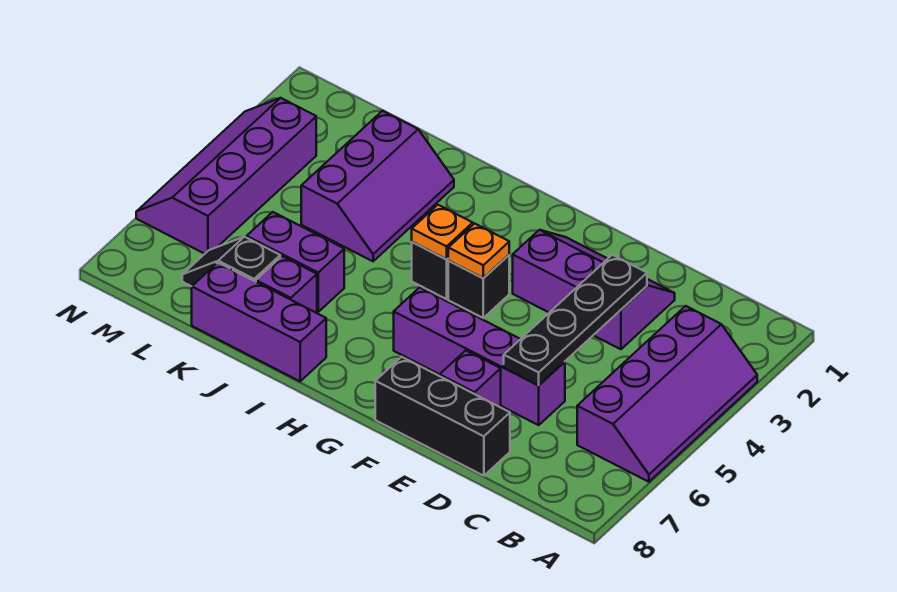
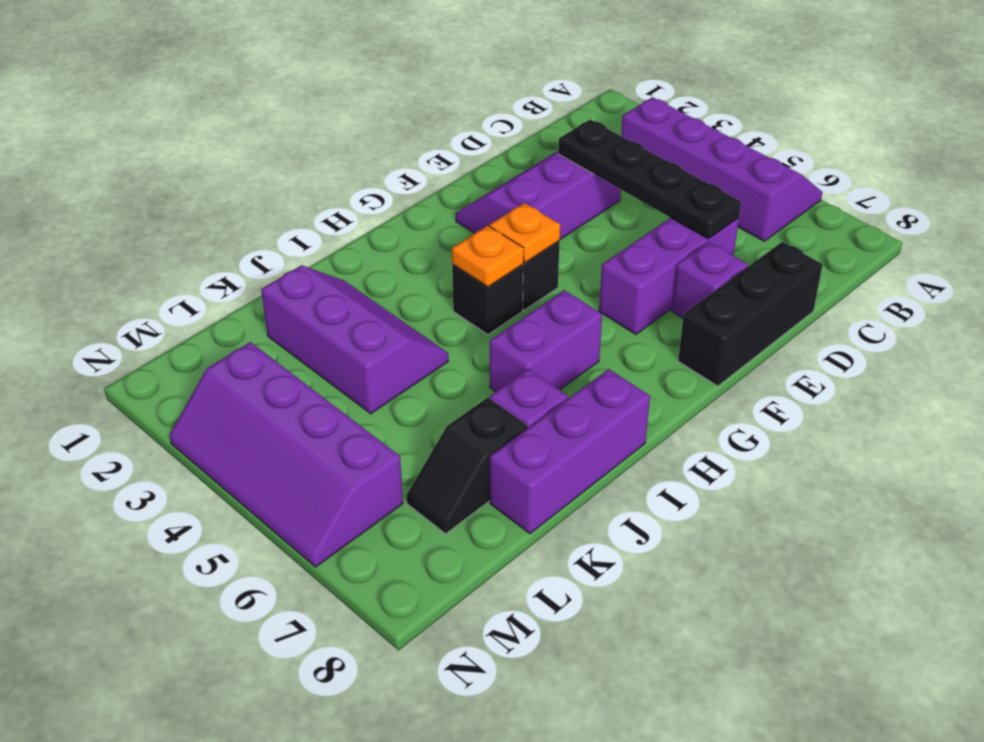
purple brick D6:G6 level 1 -> purple brick D6:F6 level 1
purple brick J6:K6 level 1 -> purple brick H6:I6 level 1

